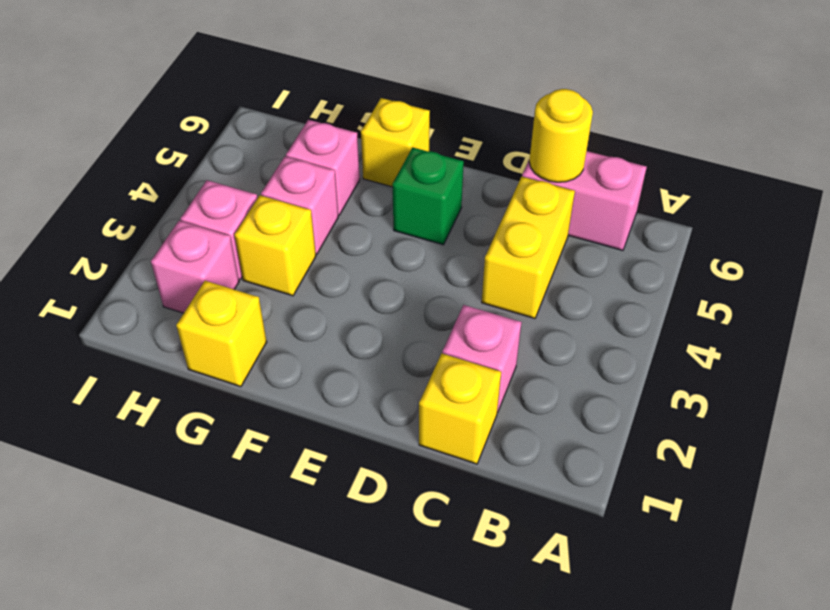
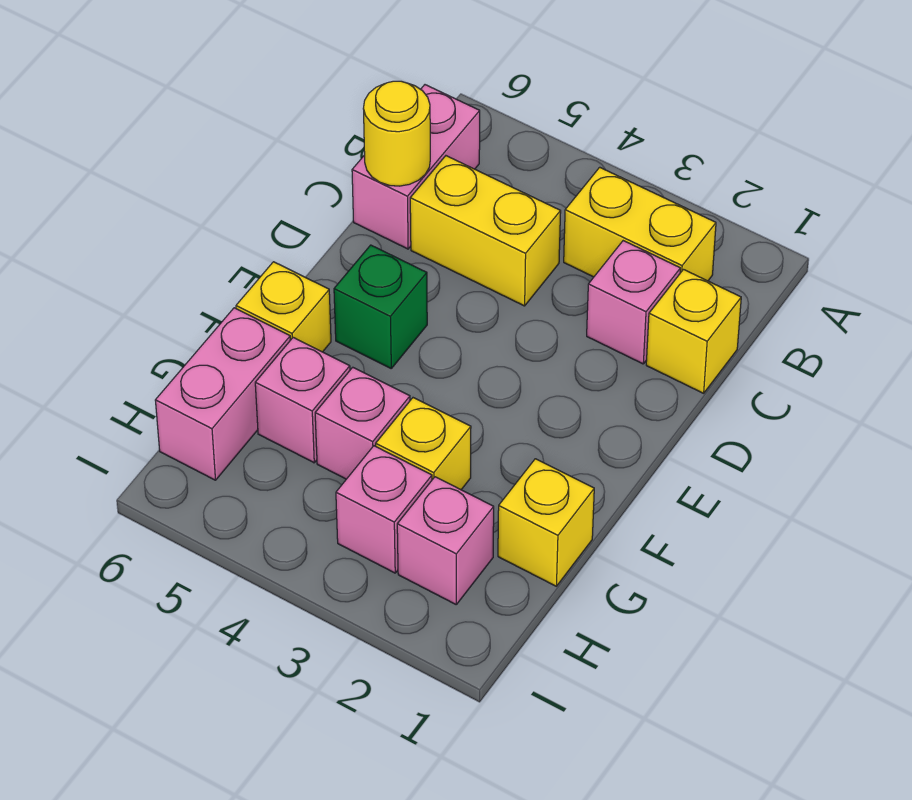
none -> yellow brick B2:B3 level 1
none -> pink brick G6:H6 level 1

